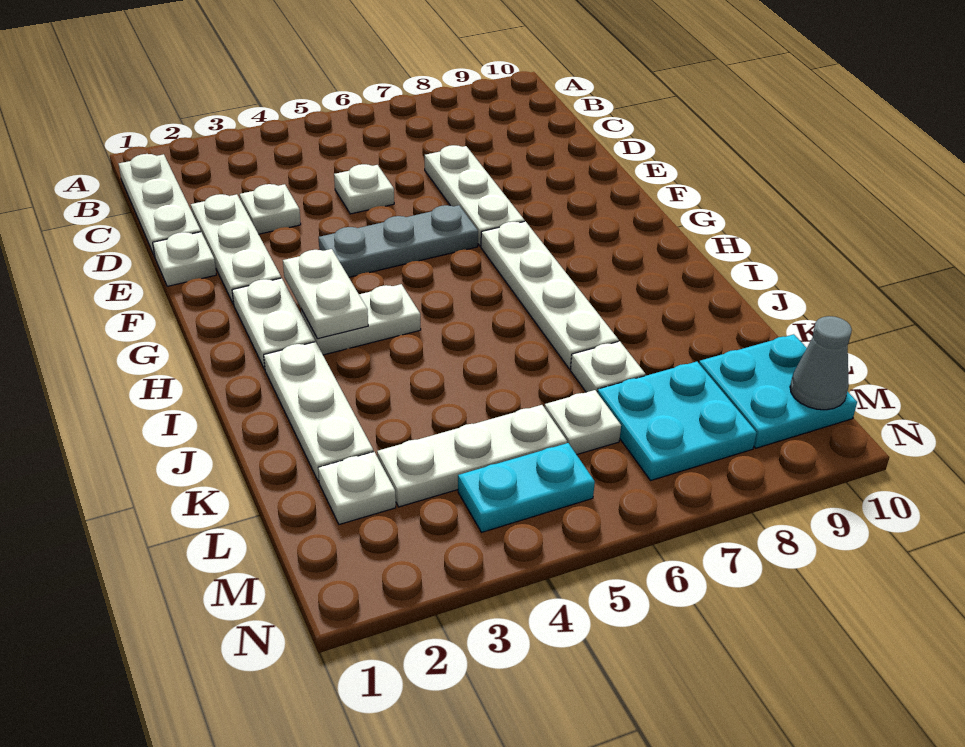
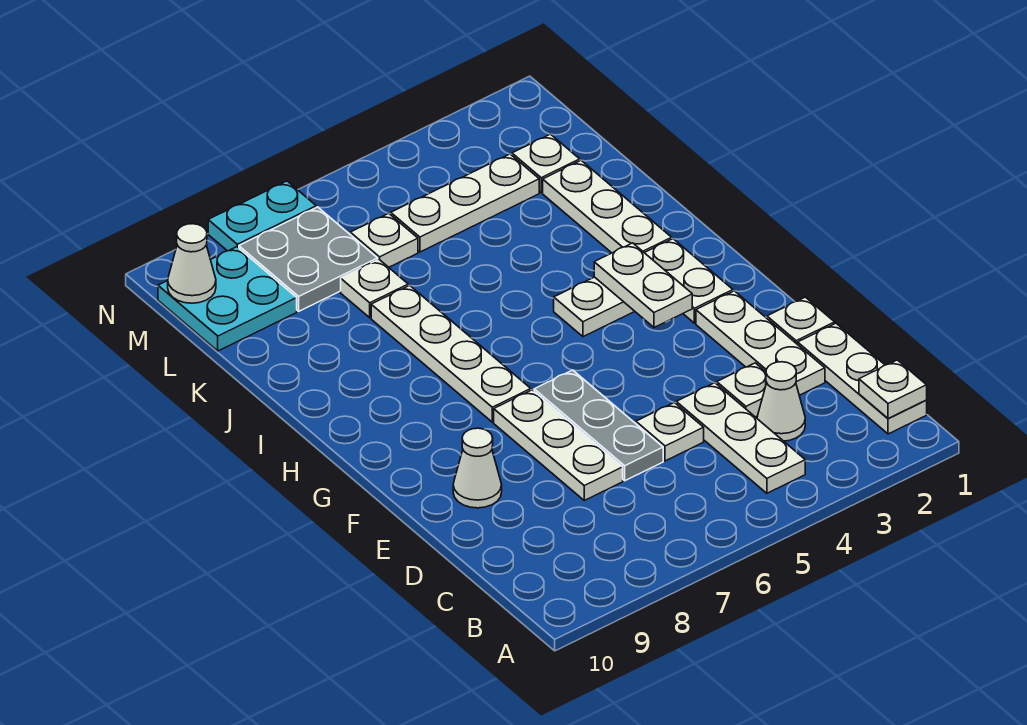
none -> white plate B1 level 2
none -> white plate B4:D4 level 1
none -> white cone C3 level 1
none -> white cone E9 level 1
grey plate F4:F6 level 1 -> grey plate D6:F6 level 1
cyan plate L7:M8 level 1 -> grey plate L7:M8 level 1
cyan plate M4:M5 level 1 -> cyan plate N7:N8 level 1
grey cone M10 level 2 -> white cone M10 level 2

